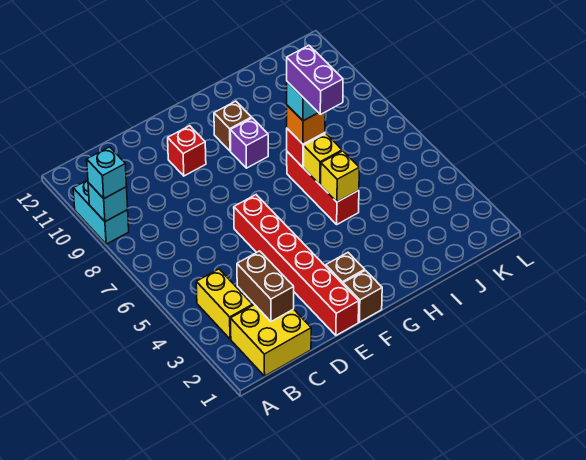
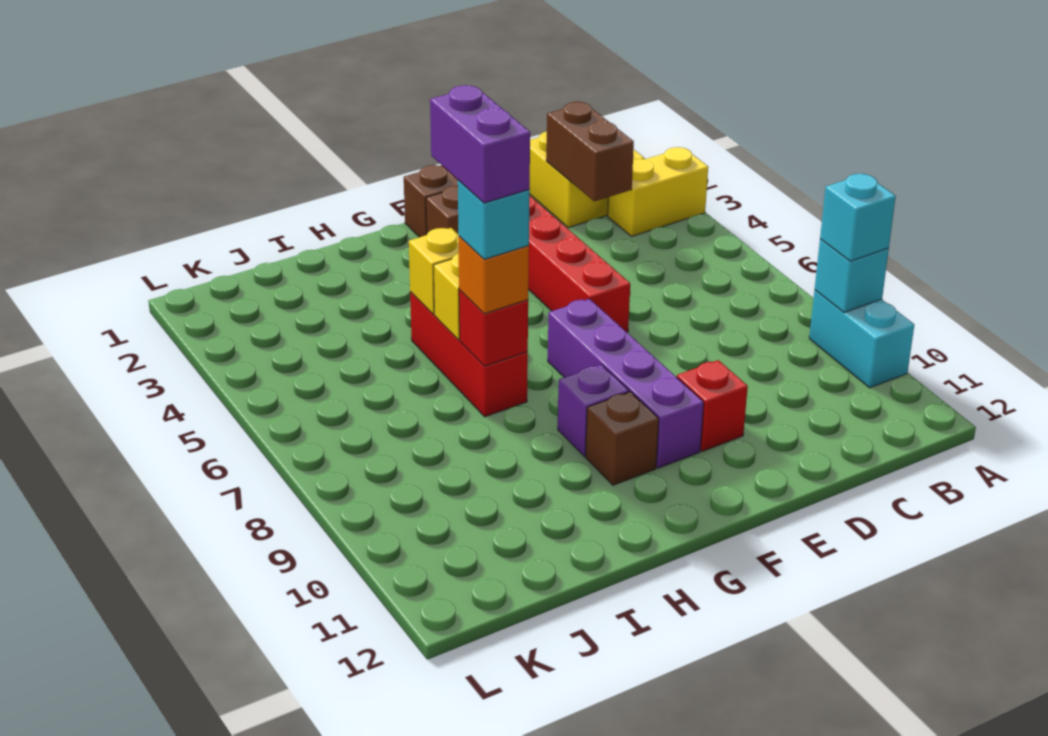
yellow brick B3:B4 level 1 -> yellow brick A3:B3 level 1
none -> purple brick F7:F10 level 1

